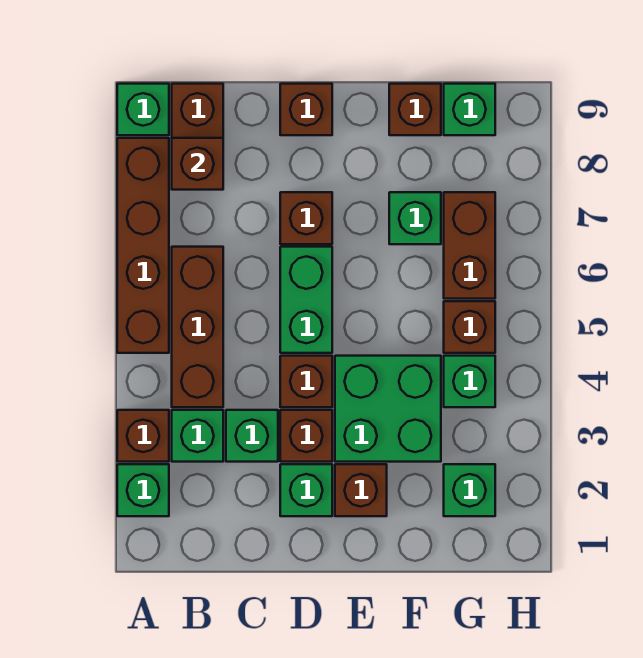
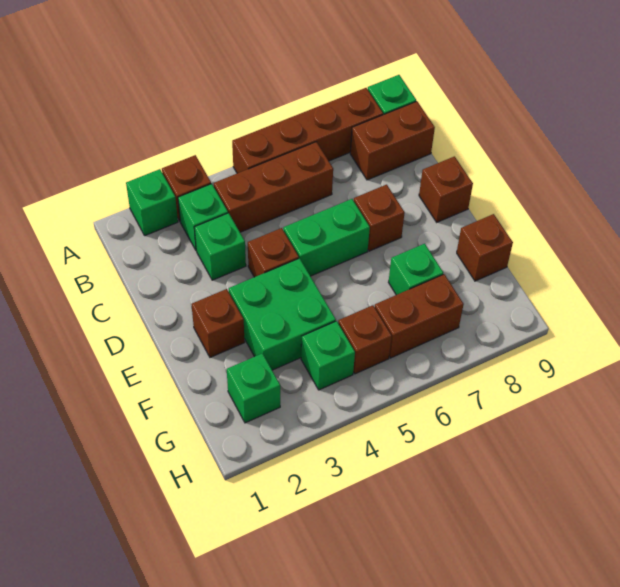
brown brick B8 level 2 -> none
green brick D2 level 1 -> none
brown brick D3 level 1 -> none
green brick G9 level 1 -> none

